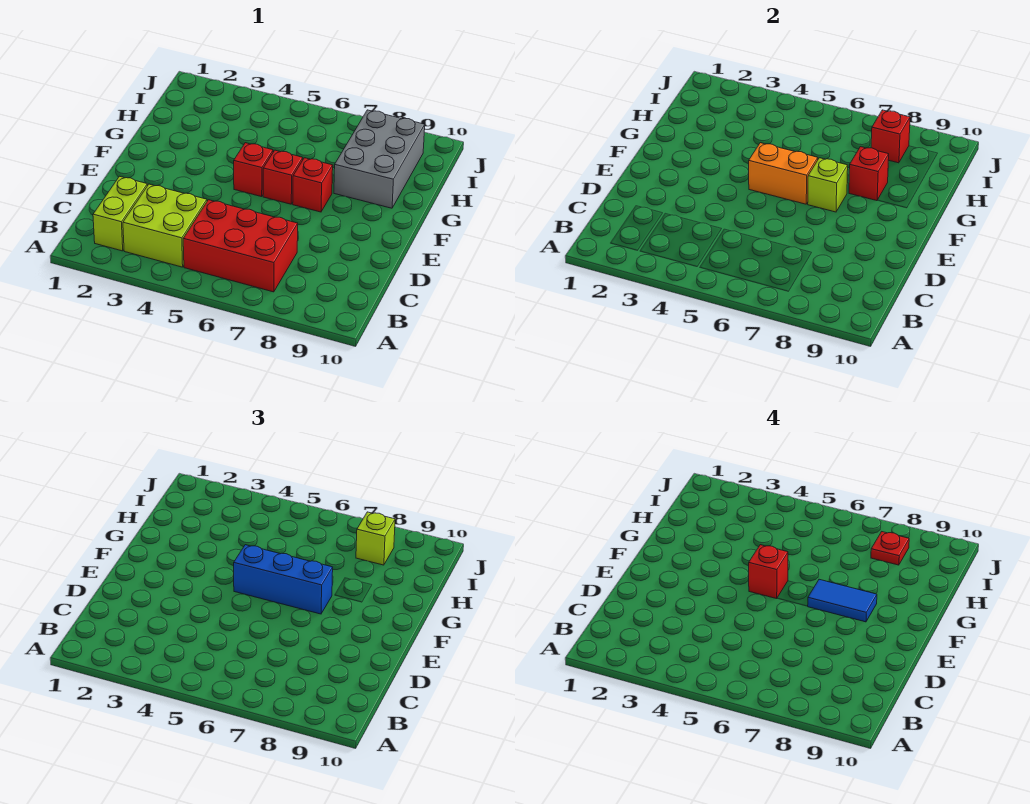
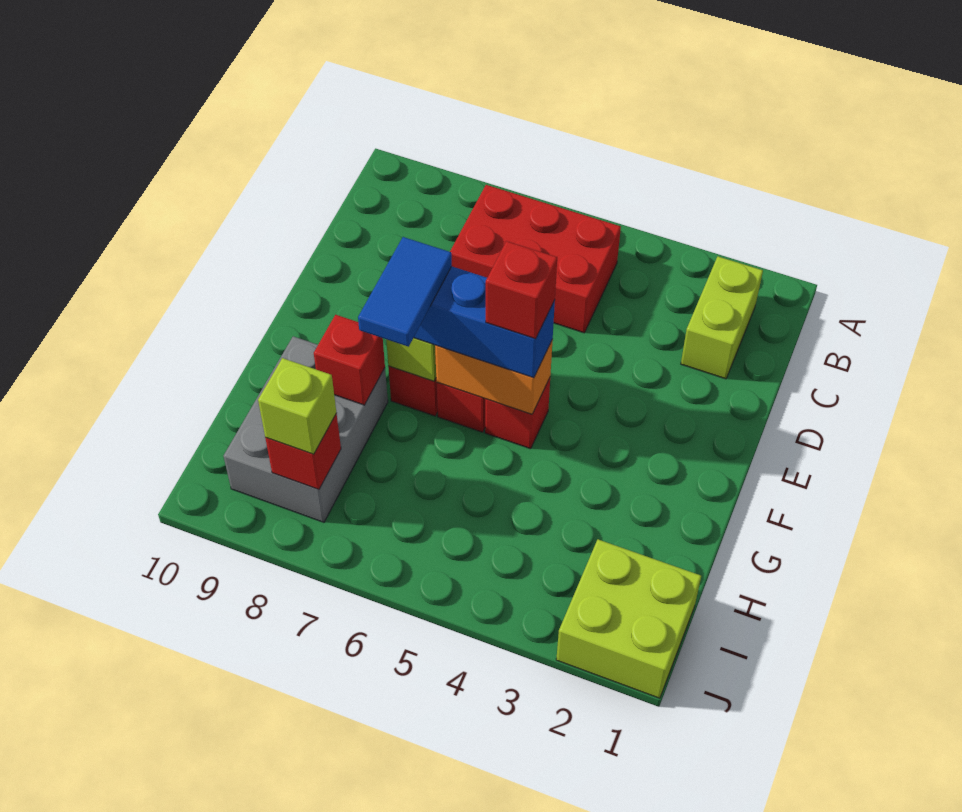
lime brick B3:C4 level 1 -> lime brick I1:J2 level 1
blue tile F7:F8 level 4 -> blue tile F7:G7 level 4
red plate I8 level 4 -> none

